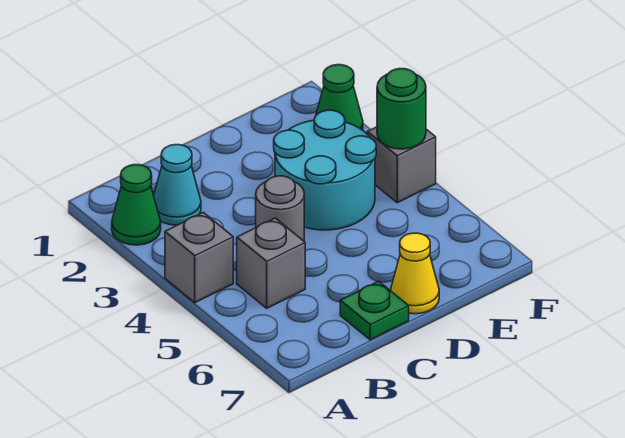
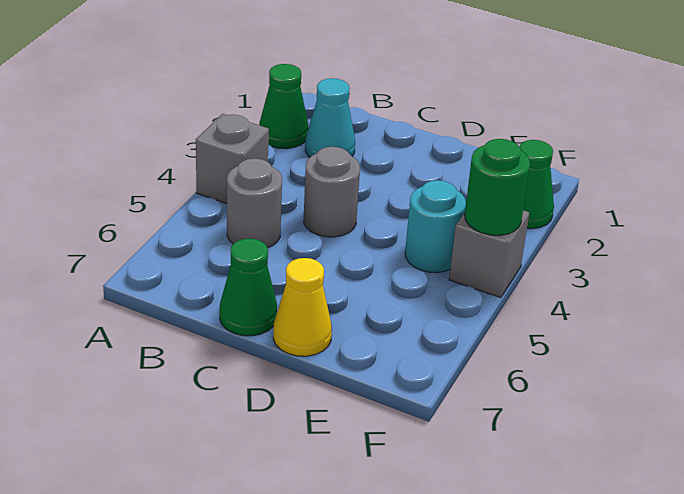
grey brick B5 level 1 -> grey round brick B5 level 1
green plate C7 level 1 -> green cone C7 level 1
cyan round brick D3:E4 level 1 -> cyan round brick E4 level 1

